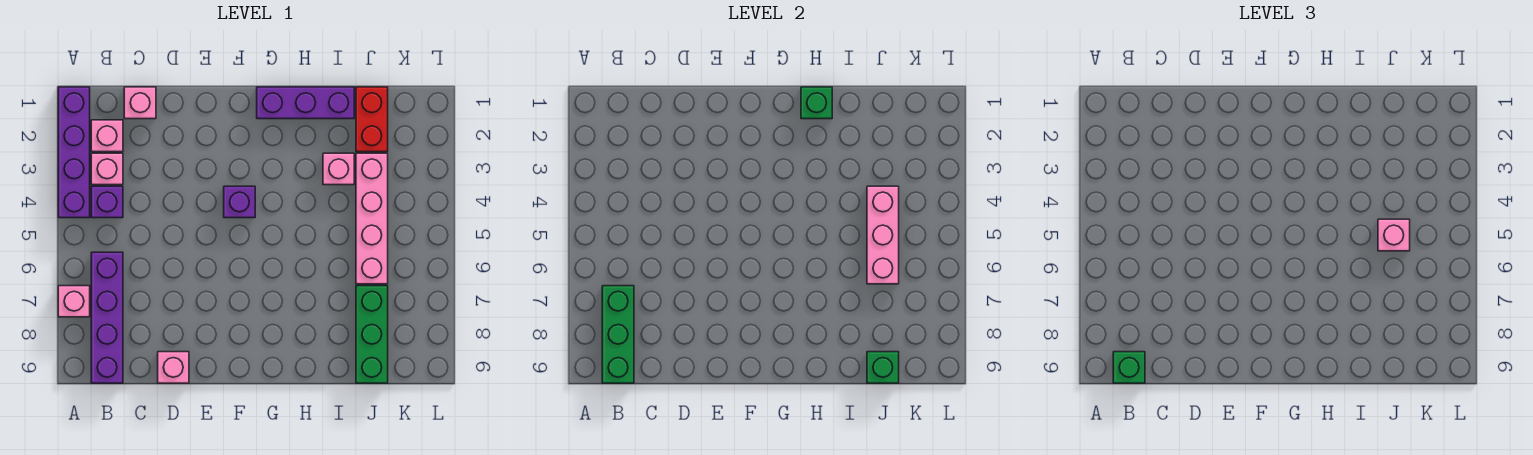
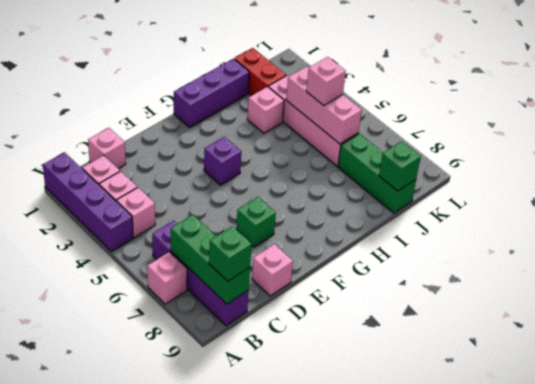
purple brick B4 level 1 -> pink brick B4 level 1
green brick H1 level 2 -> green brick E7 level 1

